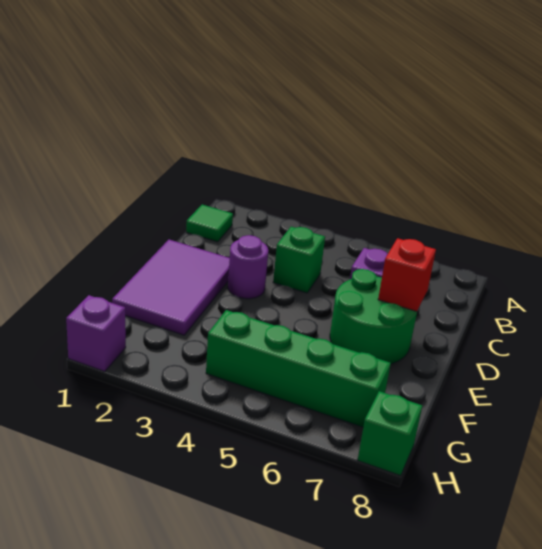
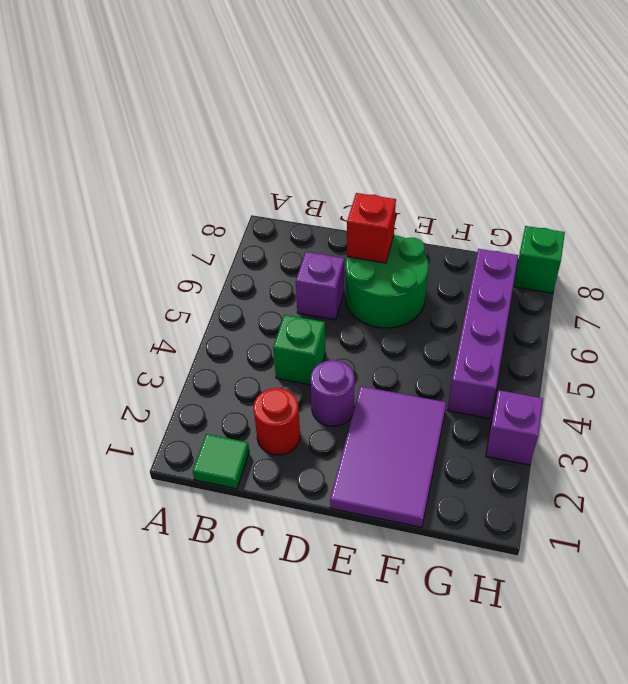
none -> red round brick C2 level 1
purple tile D1:F2 level 1 -> purple tile E1:F3 level 1
green brick G4:G7 level 1 -> purple brick G4:G7 level 1
purple brick H1 level 1 -> purple brick H3 level 1

